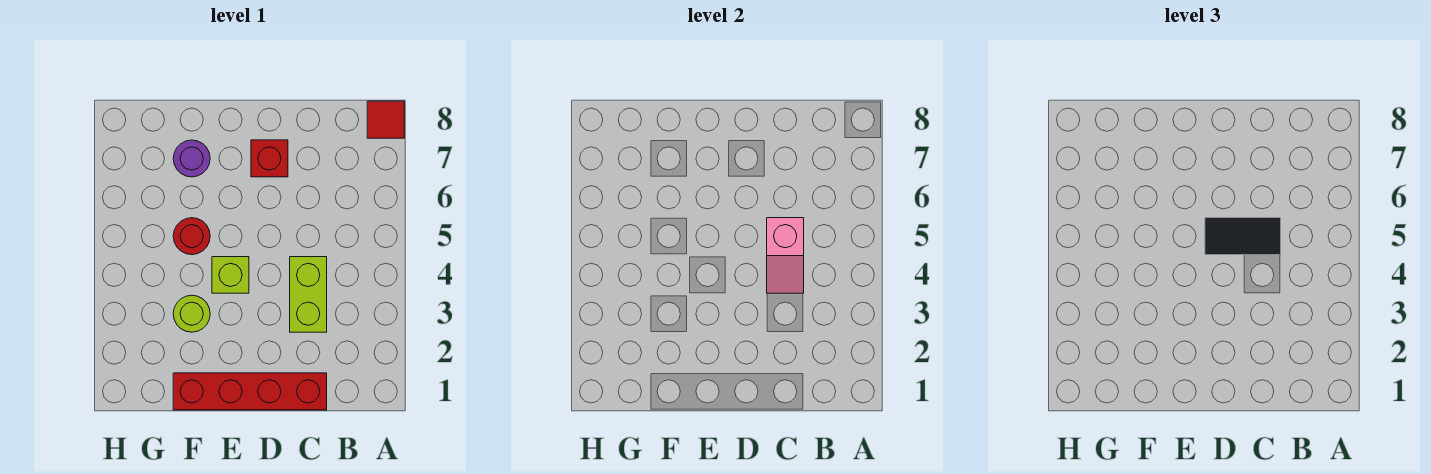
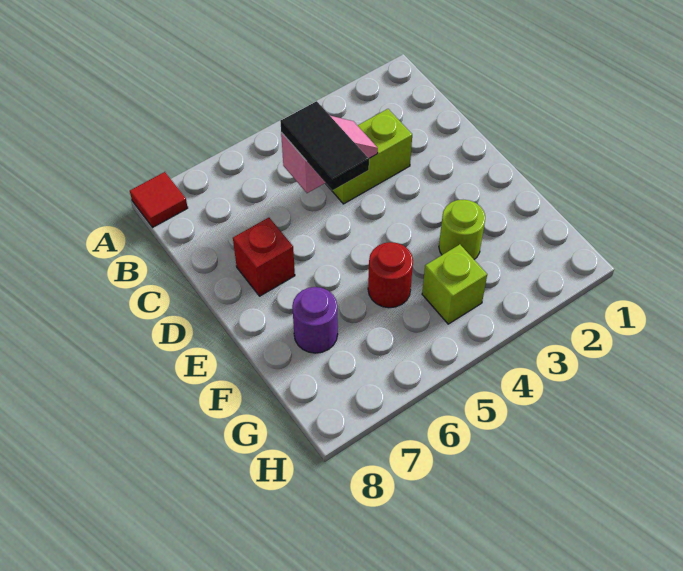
red brick C1:F1 level 1 -> none
lime brick E4 level 1 -> lime brick G4 level 1

